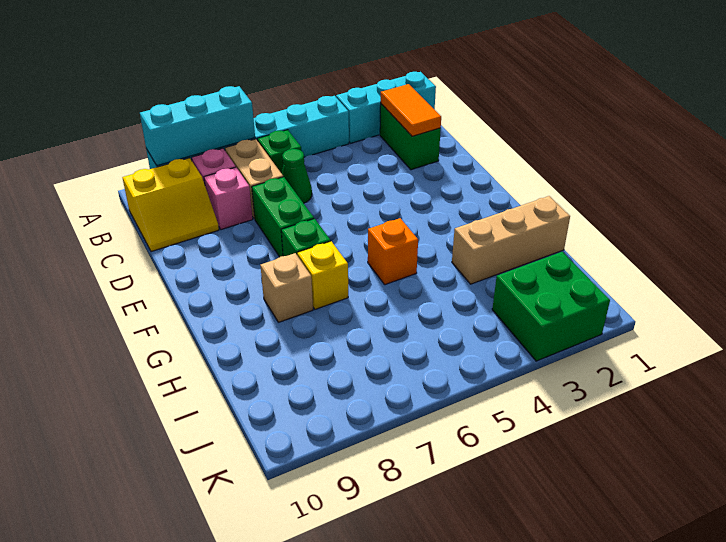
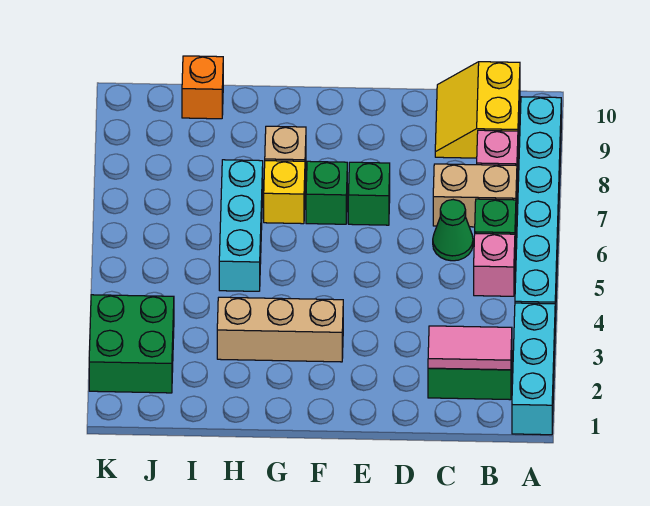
cyan brick A7:A9 level 2 -> cyan brick H5:H7 level 1
orange tile B2:C2 level 2 -> pink tile B2:C2 level 2
pink brick C8 level 1 -> pink brick B5 level 1
green brick D7:E7 level 1 -> green brick E7 level 1
orange brick G5 level 1 -> orange brick I10 level 1
tan brick H1:H3 level 1 -> tan brick F3:H3 level 1

